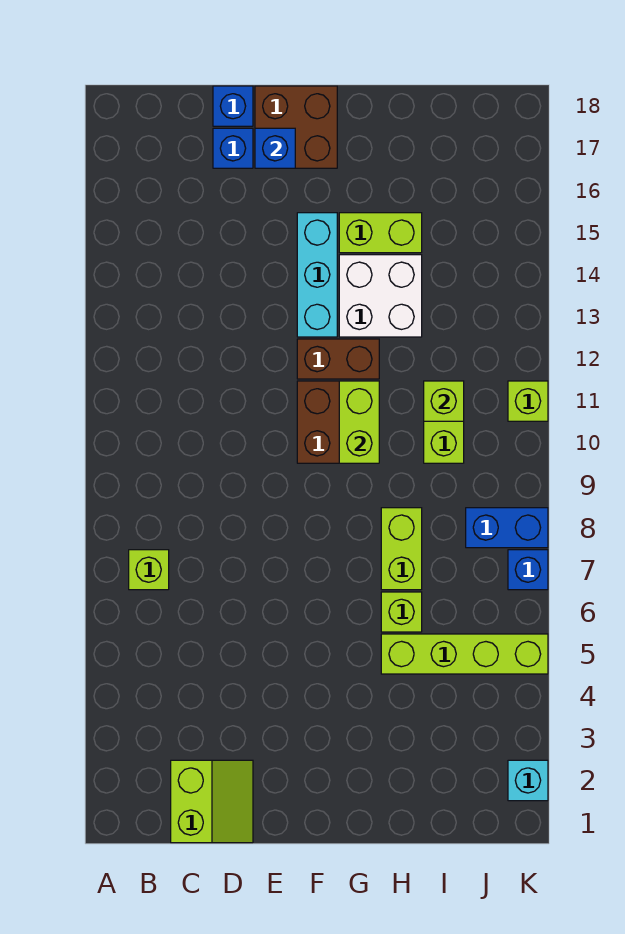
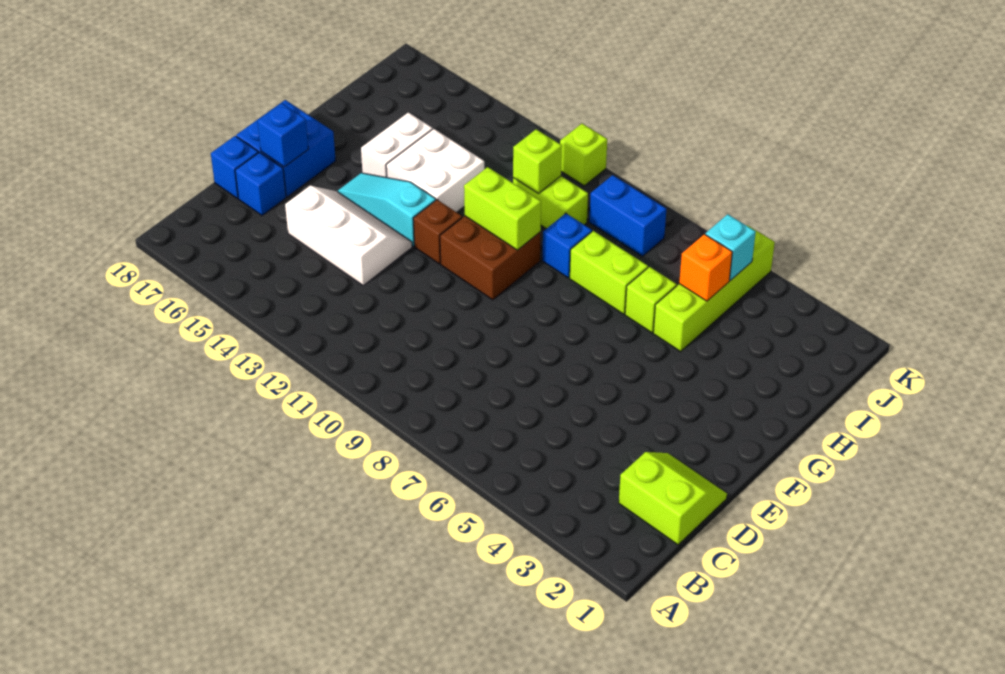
lime brick B7 level 1 -> none
none -> white slope D13:E15 level 1 top D
brown brick E17:F18 level 1 -> blue brick E17:F18 level 1
brown brick F12:G12 level 1 -> brown brick F12 level 1
cyan brick F13:F15 level 1 -> cyan slope F13:F15 level 1 top 13
lime brick G15:H15 level 1 -> white brick G15:H15 level 1
none -> orange brick I5 level 2
blue brick J8:K8 level 1 -> blue brick J8:J9 level 1
cyan brick K2 level 1 -> cyan brick J5 level 2
blue brick K7 level 1 -> blue brick H9 level 1

